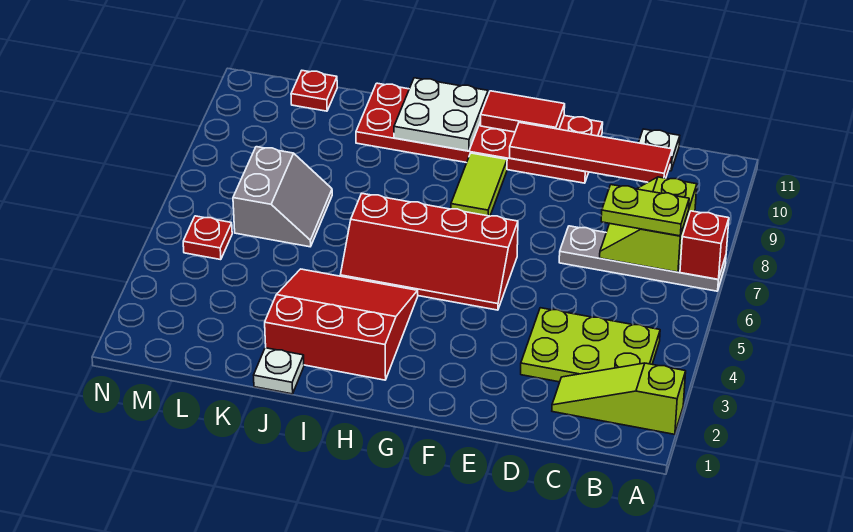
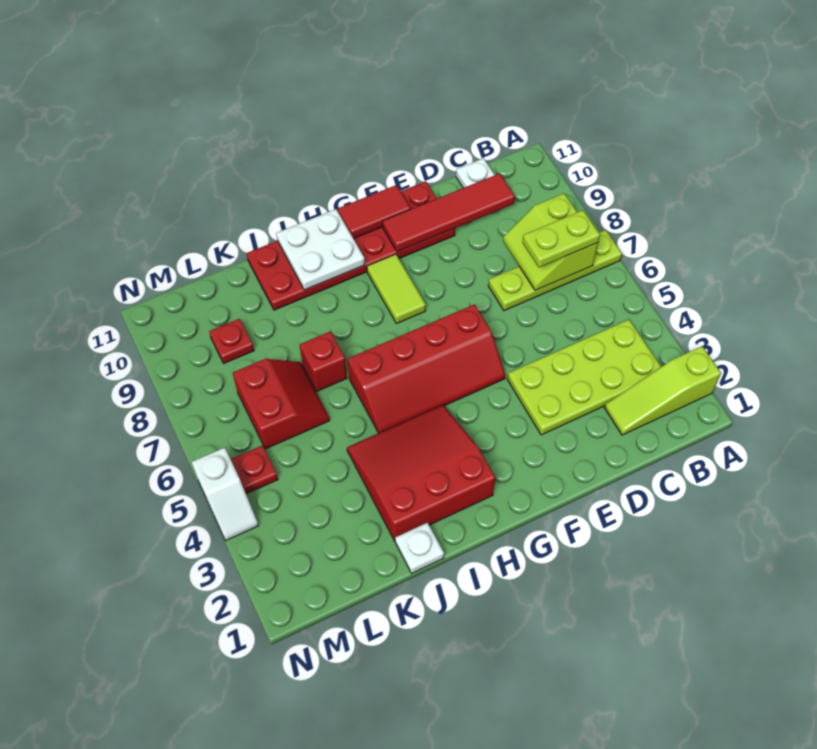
grey plate A7:D7 level 1 -> lime plate A7:D7 level 1
red brick A7 level 2 -> red brick J7 level 1
lime plate B3:D4 level 1 -> lime plate B3:E4 level 1
grey slope K6:L7 level 1 top L -> red slope K6:L7 level 1 top L
red plate L11 level 1 -> red plate L9 level 1
none -> white slope N4:N5 level 1 top 5

